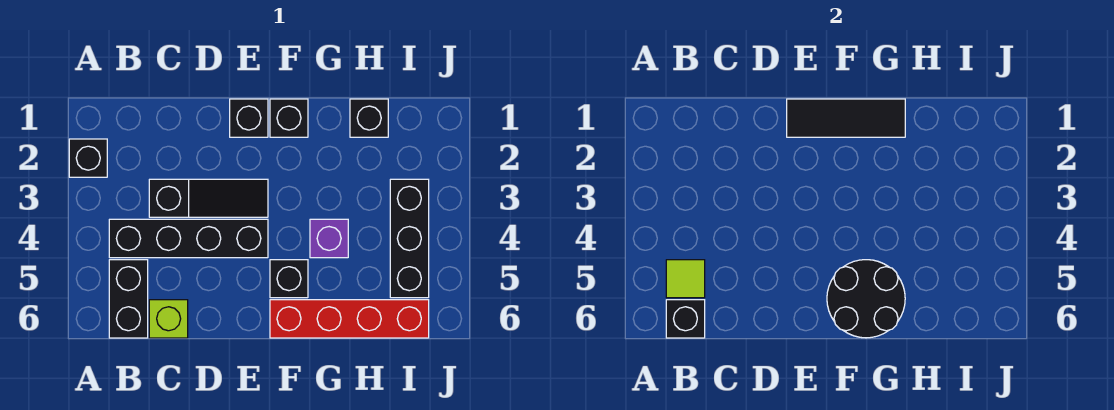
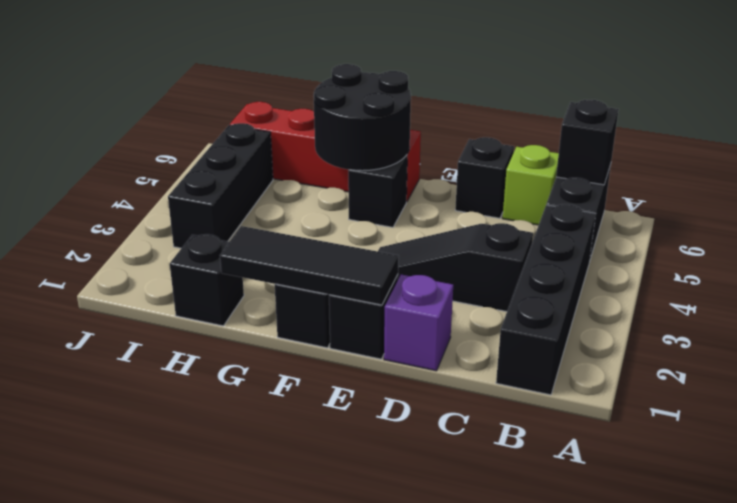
black brick A2 level 1 -> black brick D6 level 1
black brick B4:E4 level 1 -> black brick B1:B4 level 1
lime tile B5 level 2 -> none
purple brick G4 level 1 -> purple brick D1 level 1

